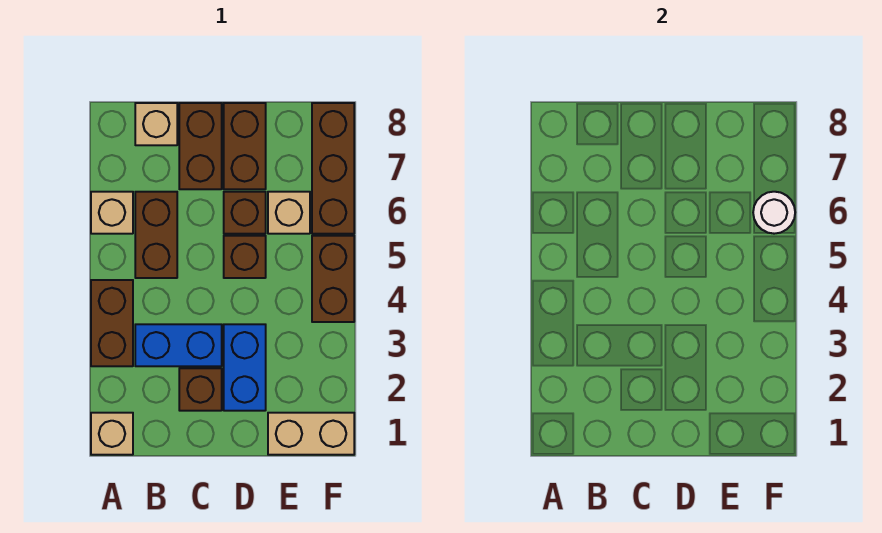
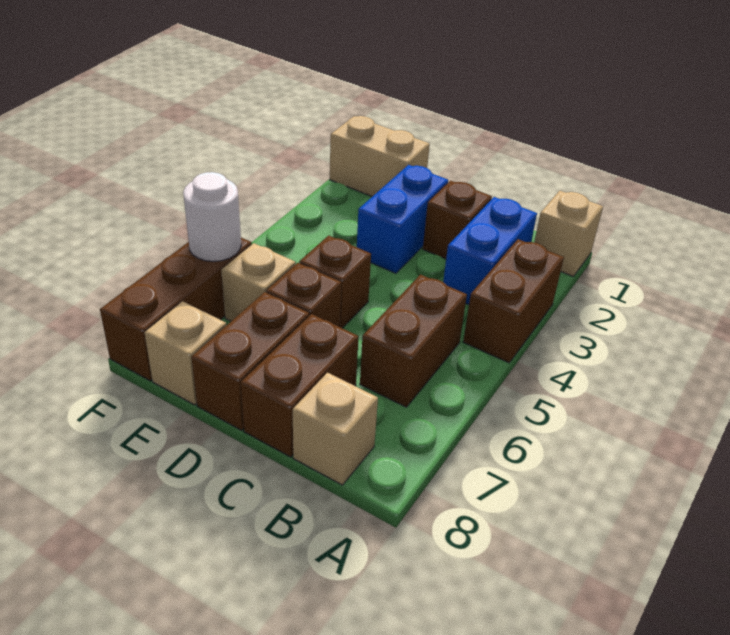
tan brick A6 level 1 -> tan brick E8 level 1
blue brick B3:C3 level 1 -> blue brick B2:B3 level 1
brown brick F4:F5 level 1 -> none

